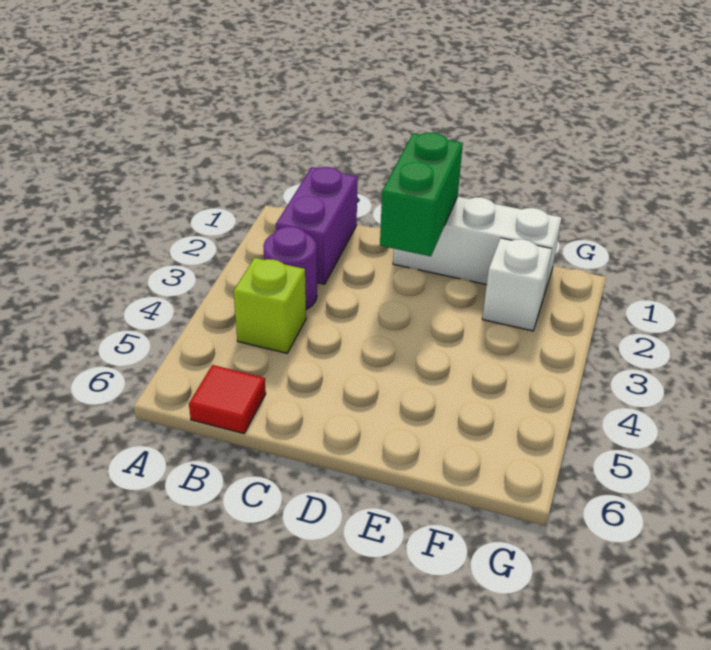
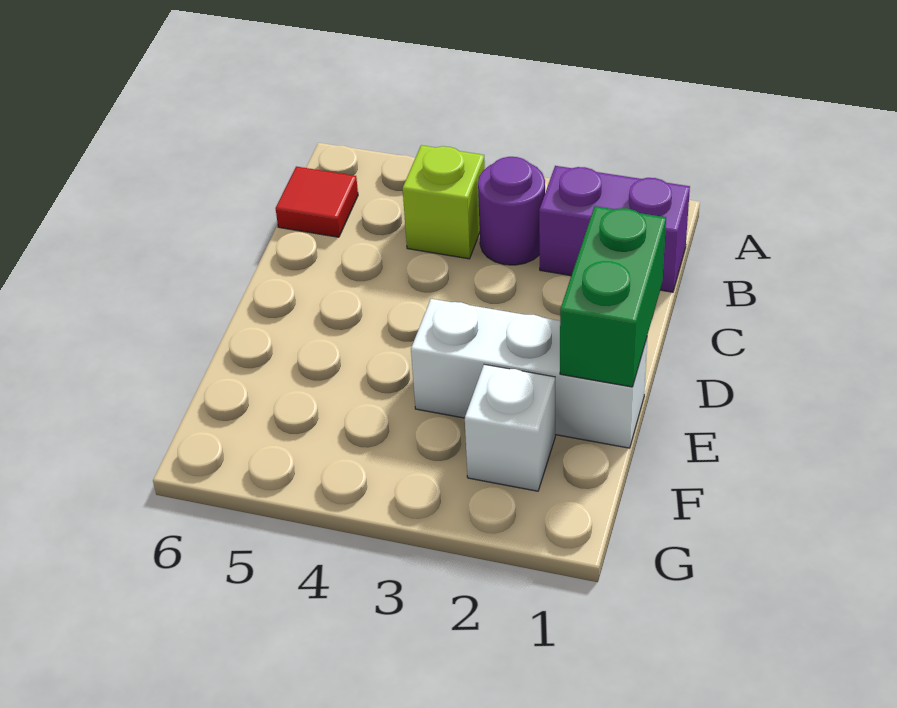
white brick D1:F1 level 1 -> white brick E1:E3 level 1
green brick D1:D2 level 2 -> green brick D1:E1 level 2

